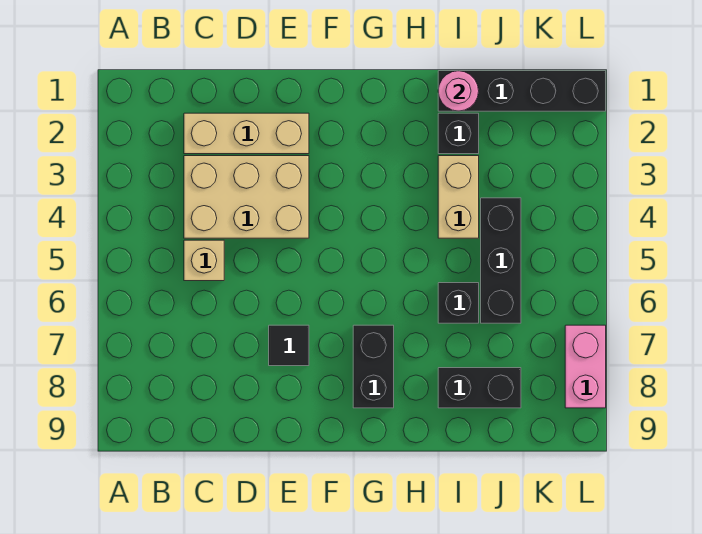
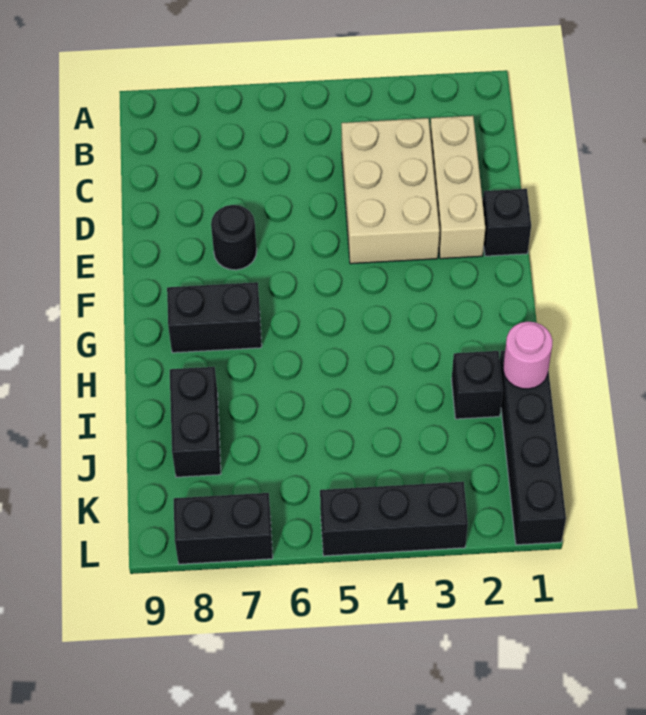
tan brick C5 level 1 -> none
black tile E7 level 1 -> black round brick E7 level 1
tan brick I3:I4 level 1 -> none
black brick I6 level 1 -> black brick E1 level 1
black brick J4:J6 level 1 -> black brick L3:L5 level 1
pink brick L7:L8 level 1 -> black brick L7:L8 level 1

